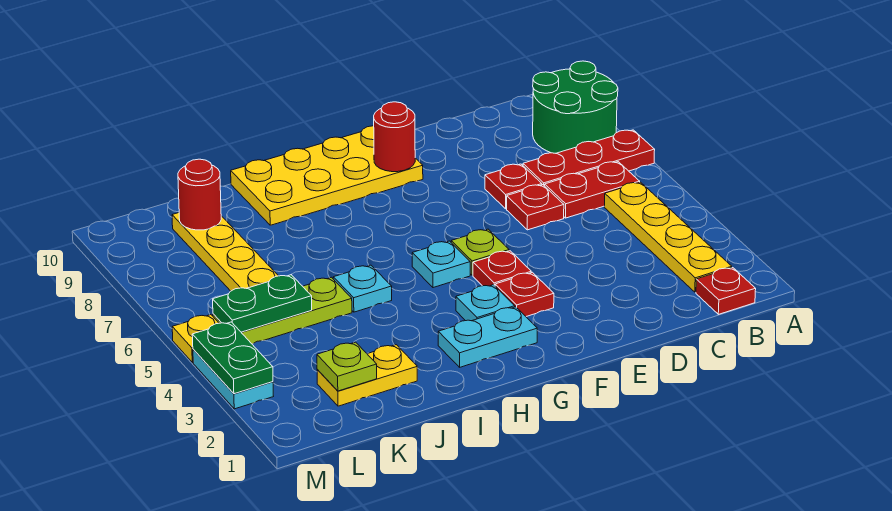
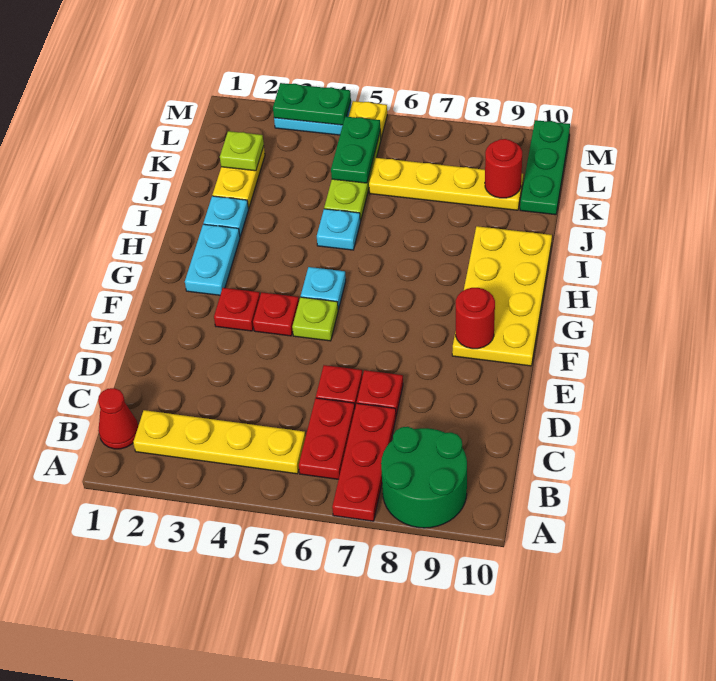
red plate B1 level 1 -> red cone B1 level 1
cyan plate G3 level 1 -> cyan plate I2 level 1
none -> green plate K10:M10 level 1

